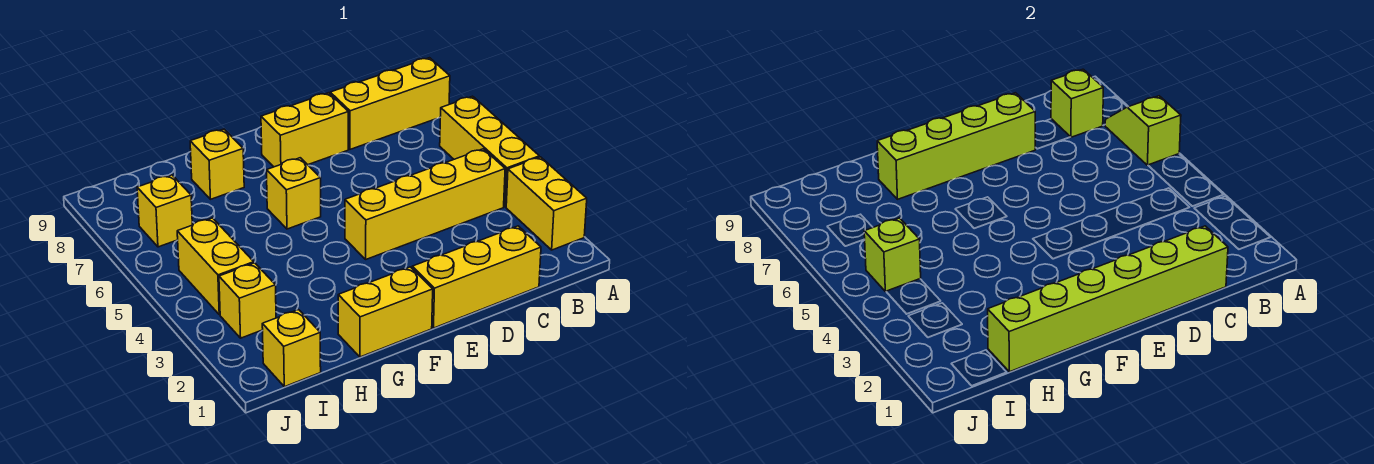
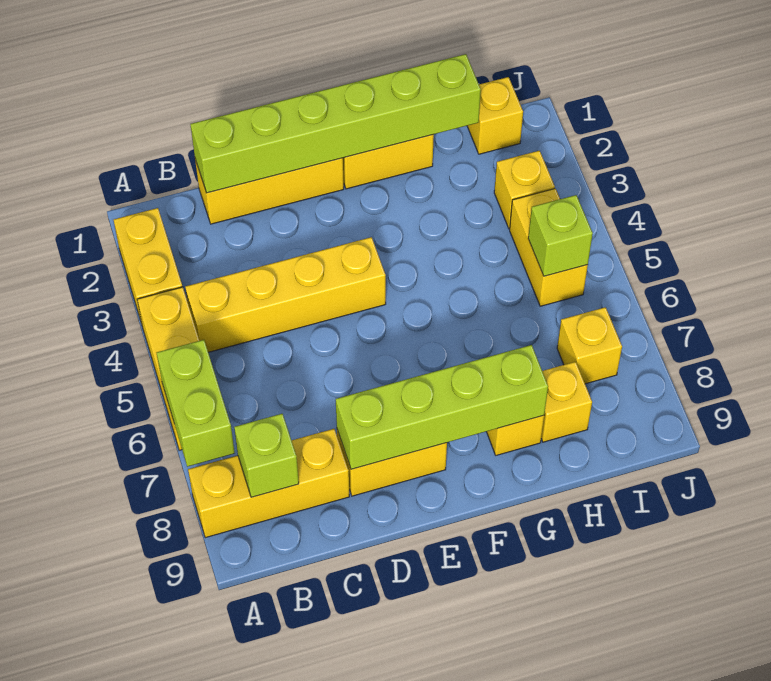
lime slope A6:A7 level 2 top 6 -> lime brick A6:A7 level 2
yellow brick F6 level 1 -> yellow brick H8 level 1

